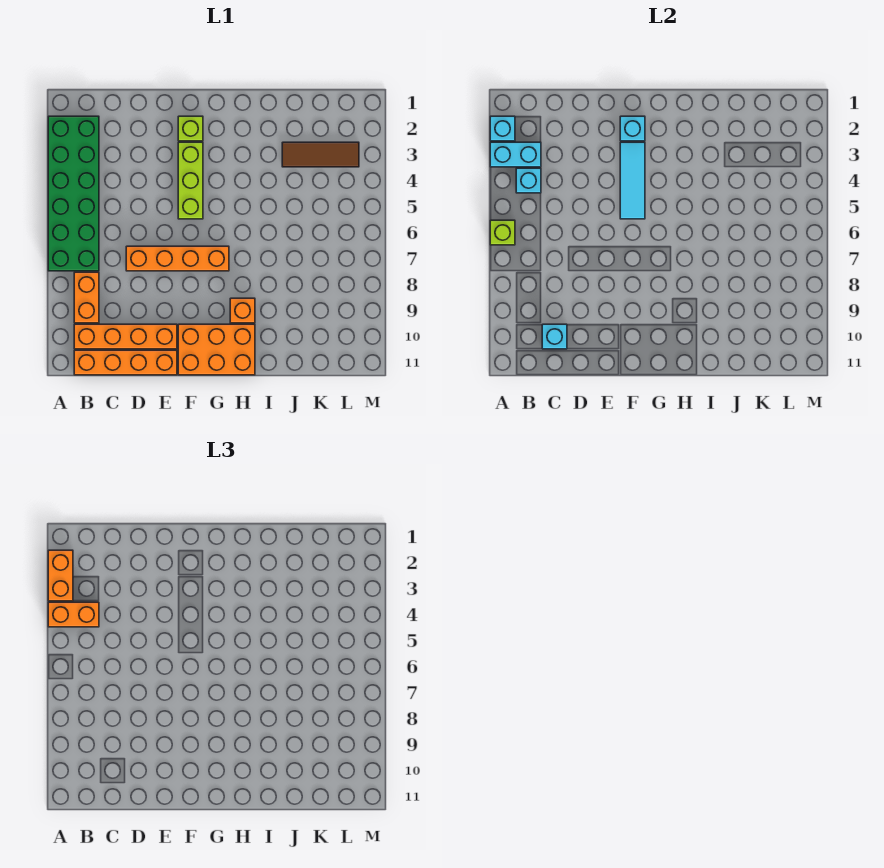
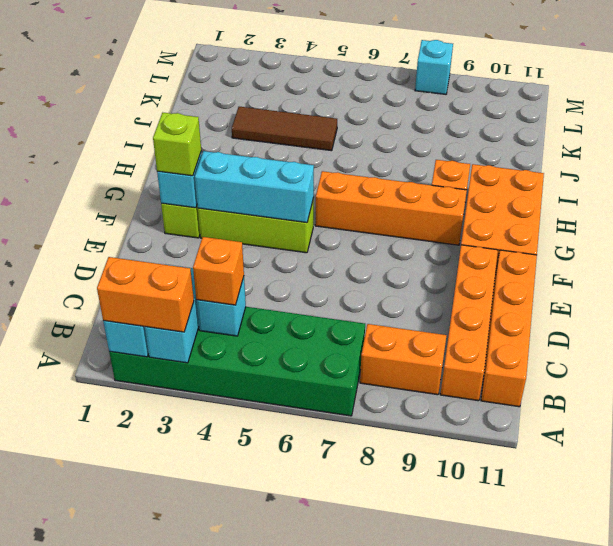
orange brick A4:B4 level 3 -> orange brick B4 level 3
lime brick A6 level 2 -> lime brick F2 level 3
cyan brick C10 level 2 -> cyan brick M8 level 1
orange brick D7:G7 level 1 -> orange brick G6:G9 level 1
cyan tile F3:F5 level 2 -> cyan brick F3:F5 level 2
brown tile J3:L3 level 1 -> brown tile J3:J5 level 1

